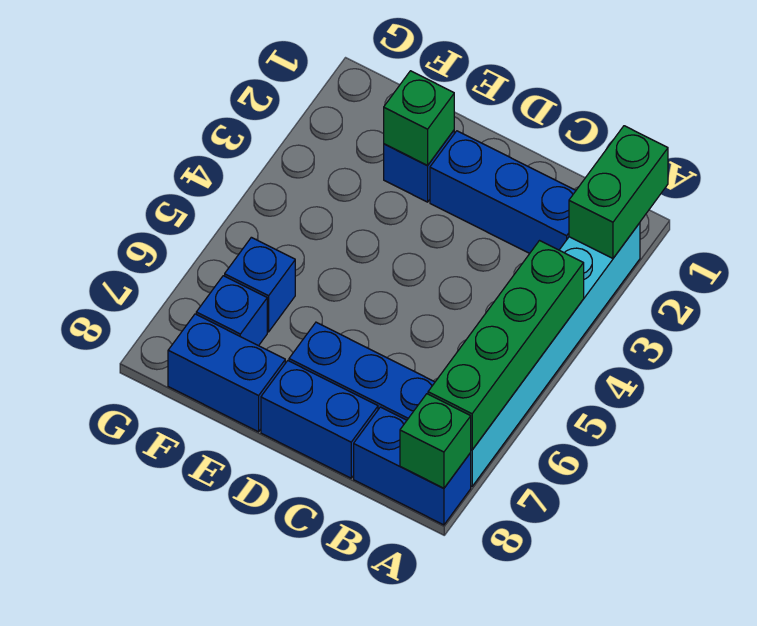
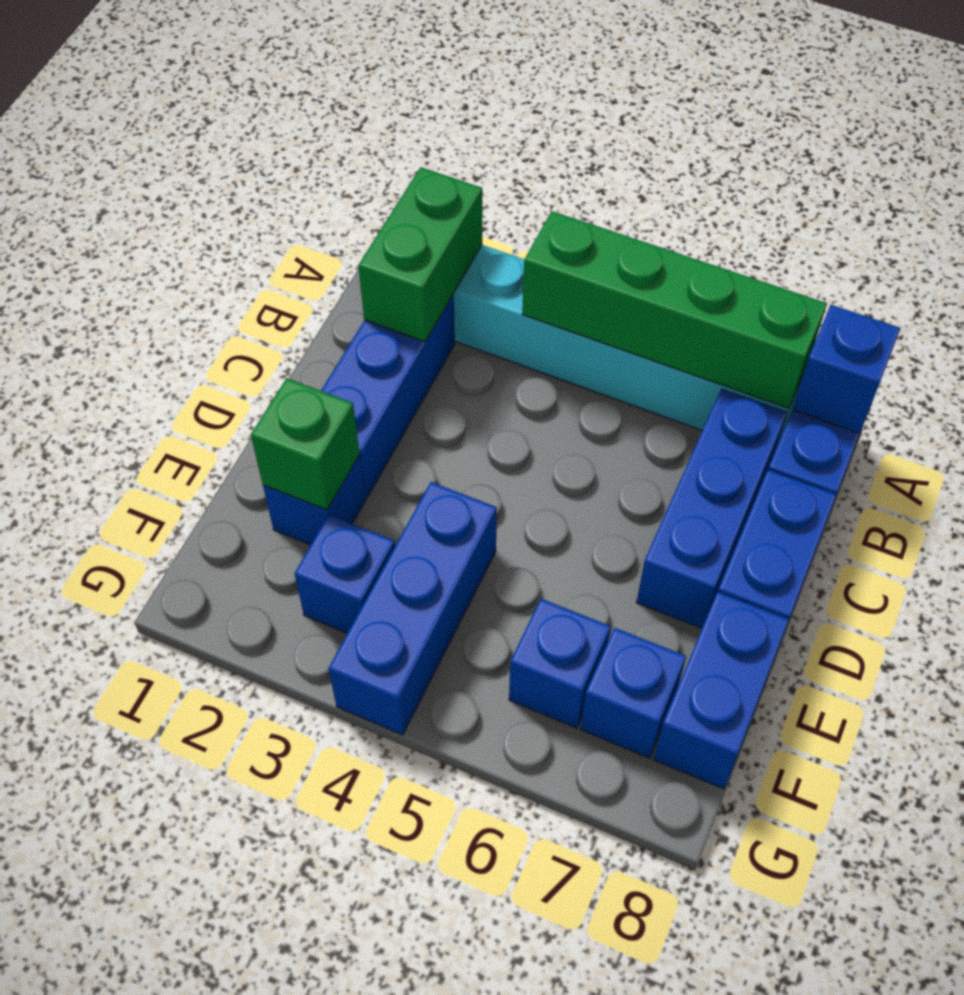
green brick A1:A2 level 2 -> green brick A2:B2 level 2
green brick A8 level 2 -> blue brick A8 level 2
none -> blue brick E4:G4 level 1
none -> blue brick F3 level 1

